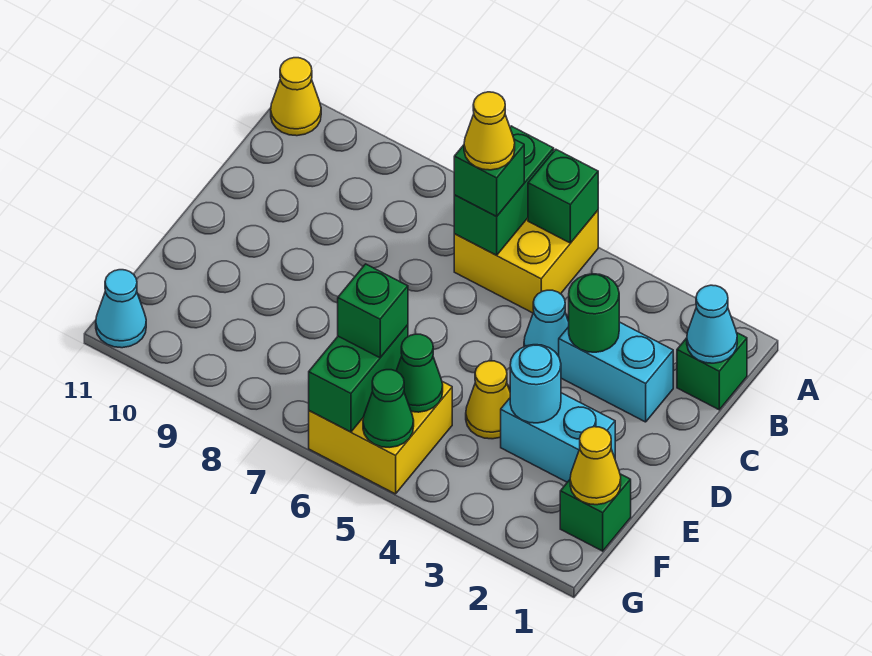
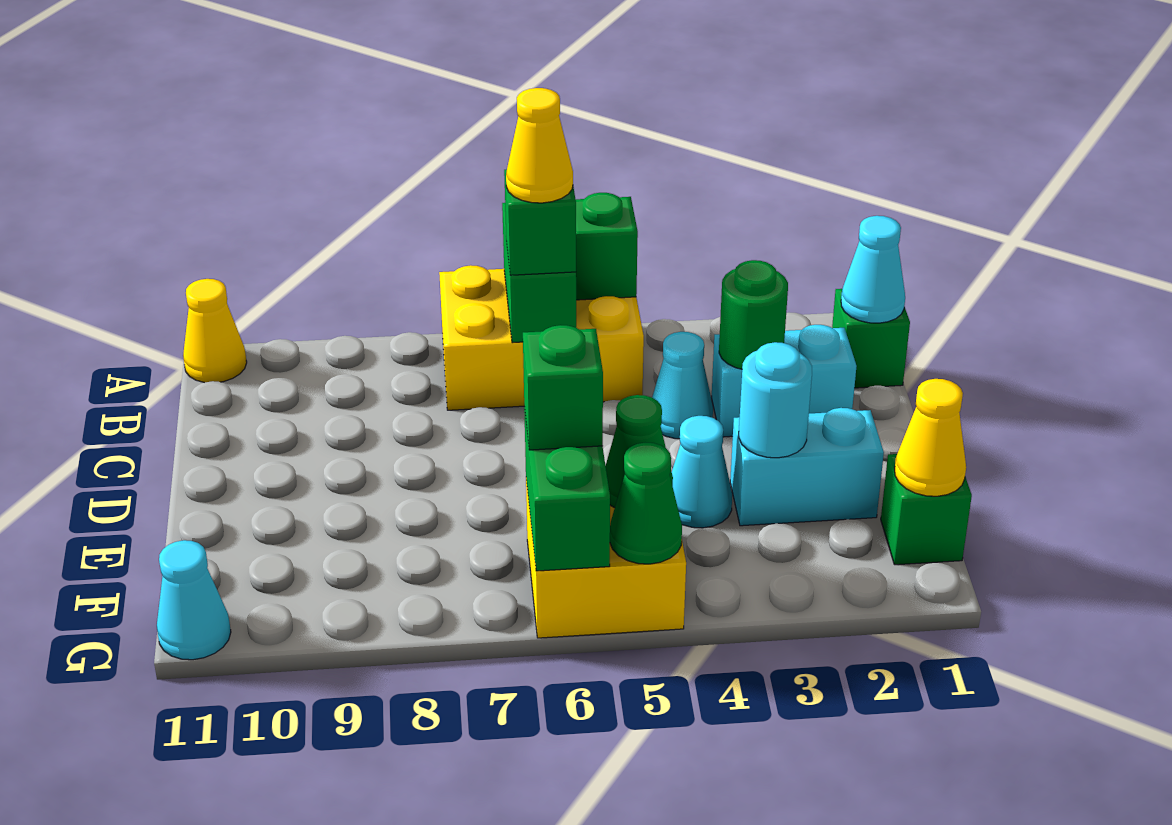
yellow brick A5:B6 level 1 -> yellow brick A5:B7 level 1
yellow cone E4 level 1 -> cyan cone E4 level 1

